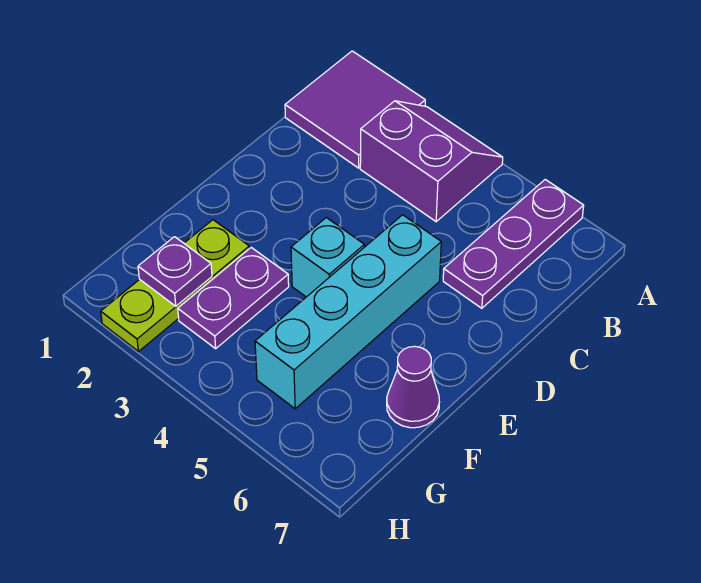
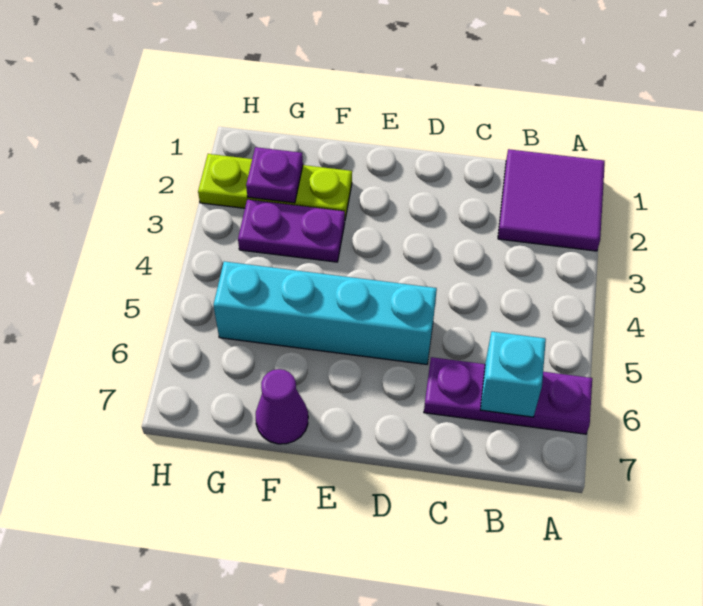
purple slope A3:B4 level 1 top B -> none
cyan brick E4 level 1 -> cyan brick B6 level 2

